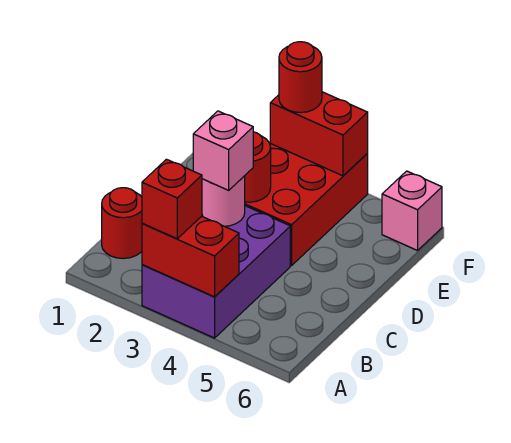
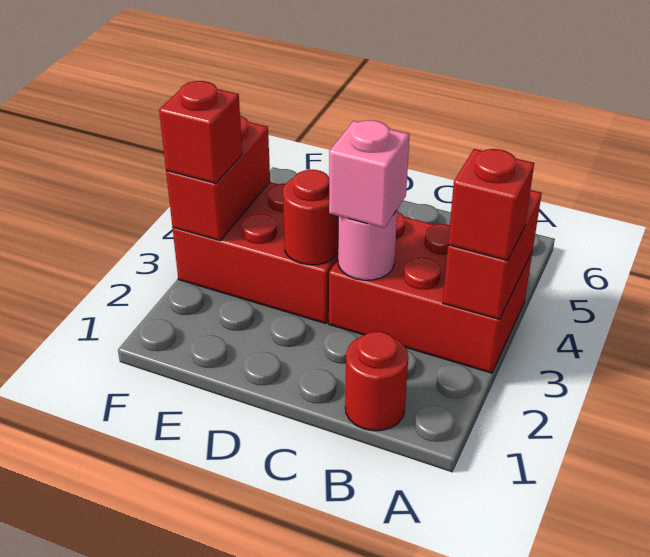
purple brick A3:C4 level 1 -> red brick A3:C4 level 1
red round brick F3 level 3 -> red brick F3 level 3
pink brick F6 level 1 -> none

